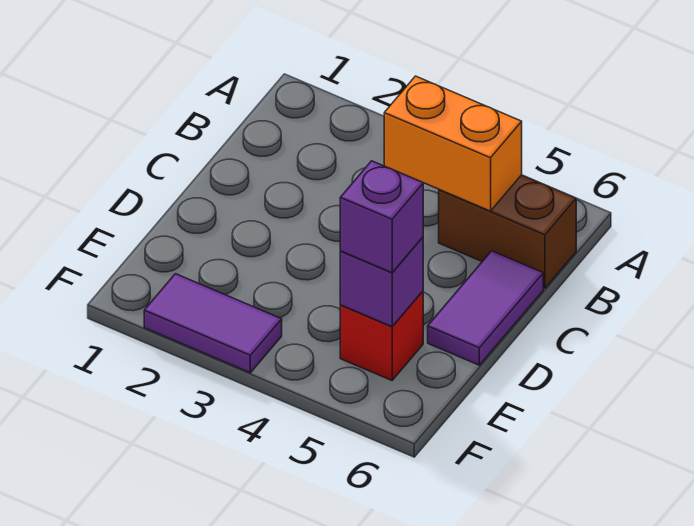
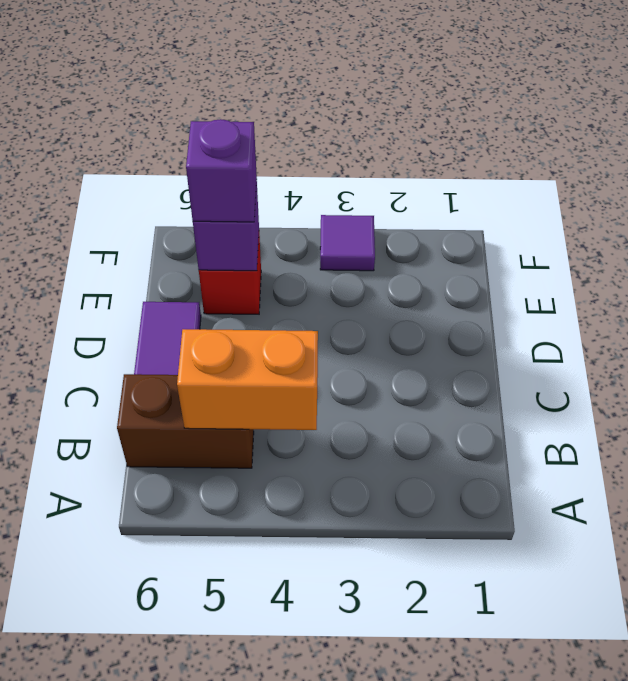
purple tile F2:F3 level 1 -> purple tile F3 level 1

